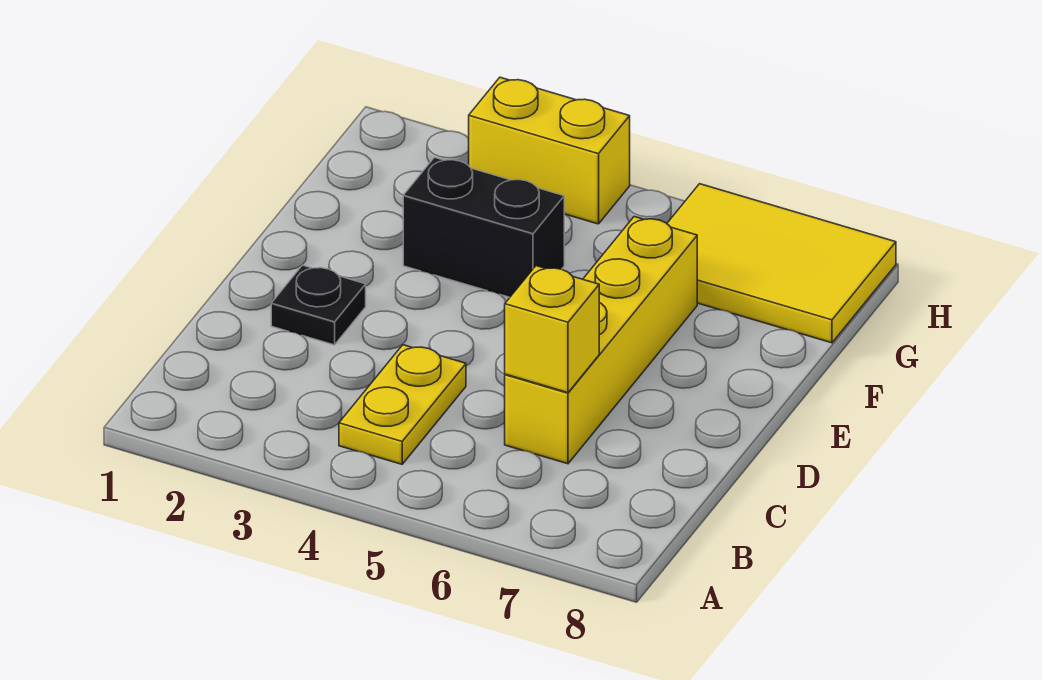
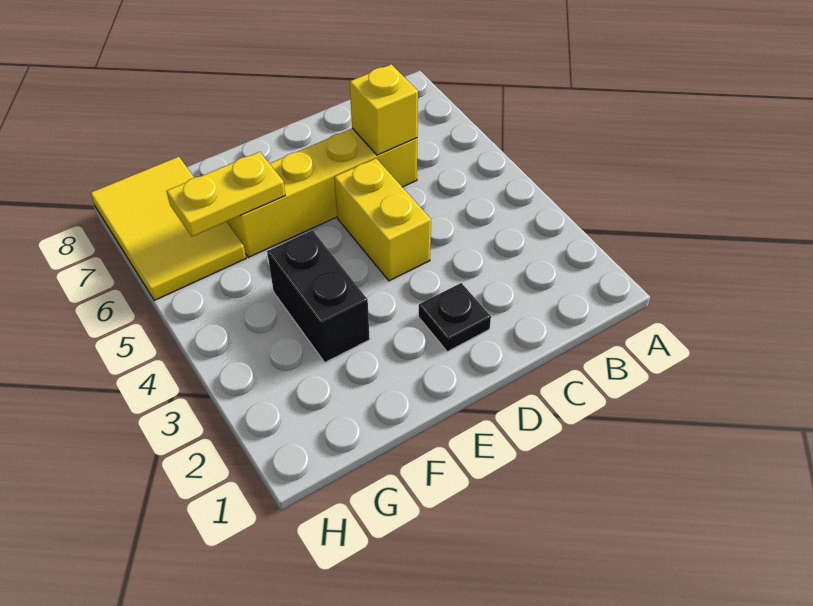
yellow plate B4:C4 level 1 -> yellow plate F6:G6 level 2
yellow brick H3:H4 level 1 -> yellow brick D4:D5 level 1

